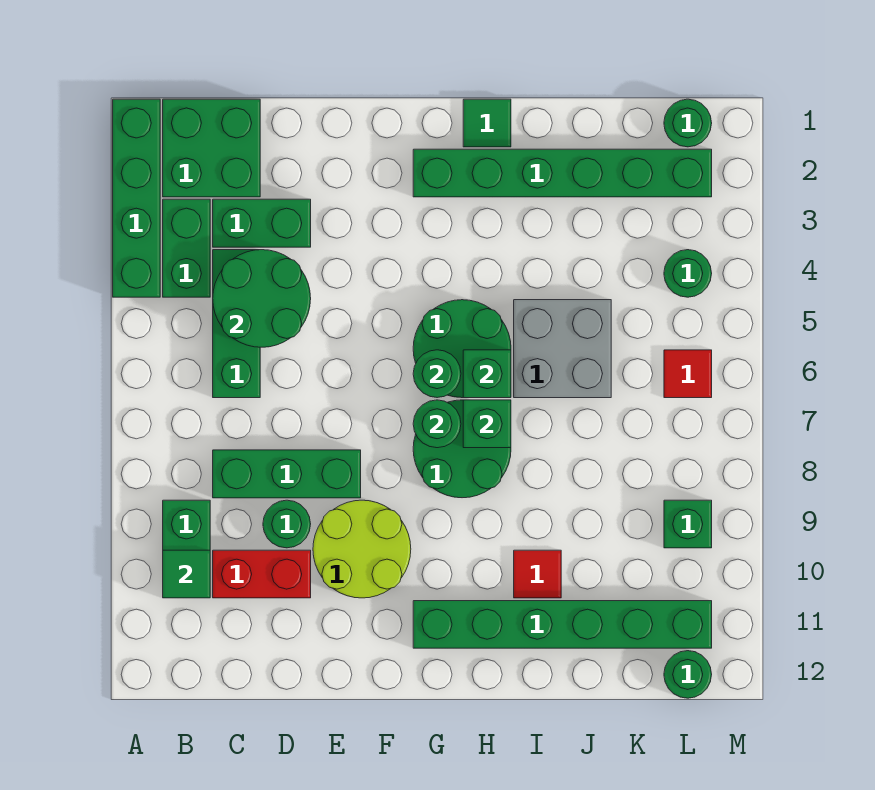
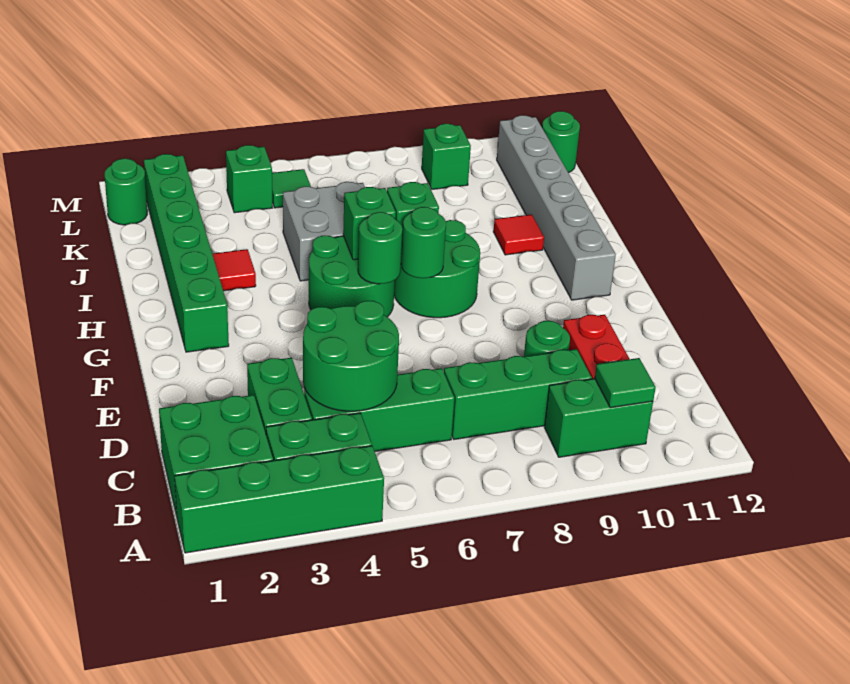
green brick C8:E8 level 1 -> green brick C7:C9 level 1
lime round brick E9:F10 level 1 -> none
green brick G11:L11 level 1 -> grey brick G11:L11 level 1
green tile H1 level 1 -> green tile L5 level 1
green round brick L4 level 1 -> green brick L4 level 1
red tile L6 level 1 -> red tile I3 level 1

